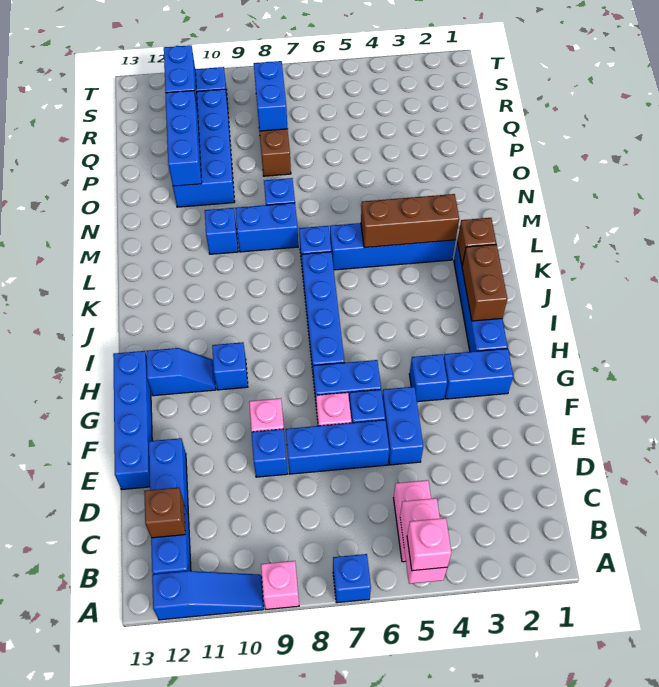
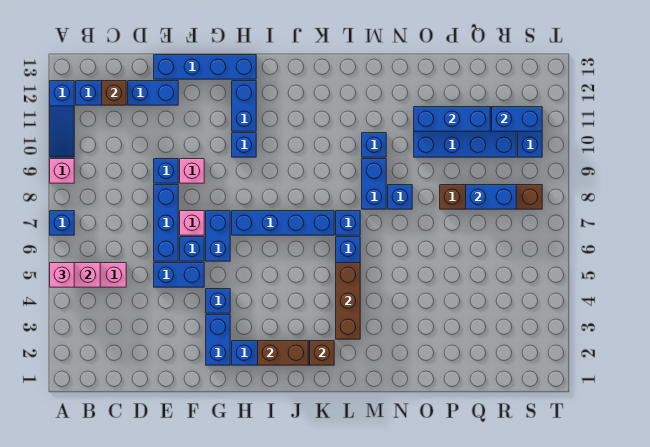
blue slope H11:H12 level 1 top 12 -> blue brick H11:H12 level 1

